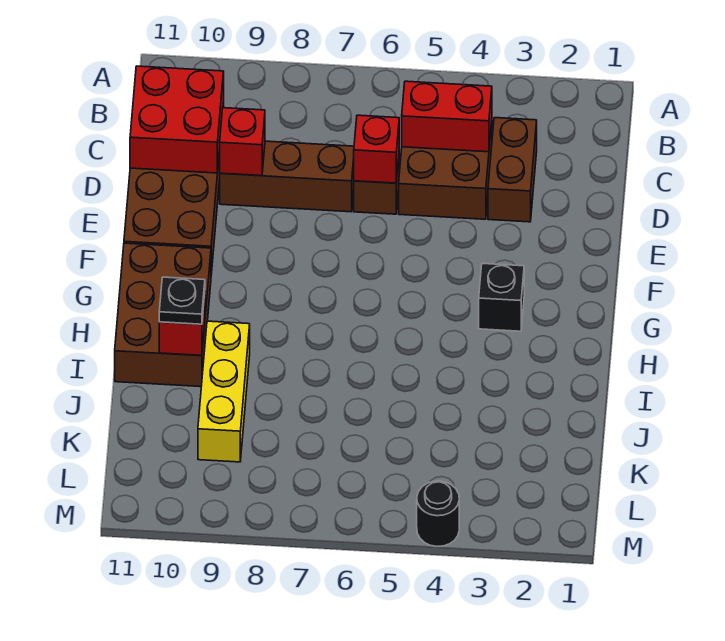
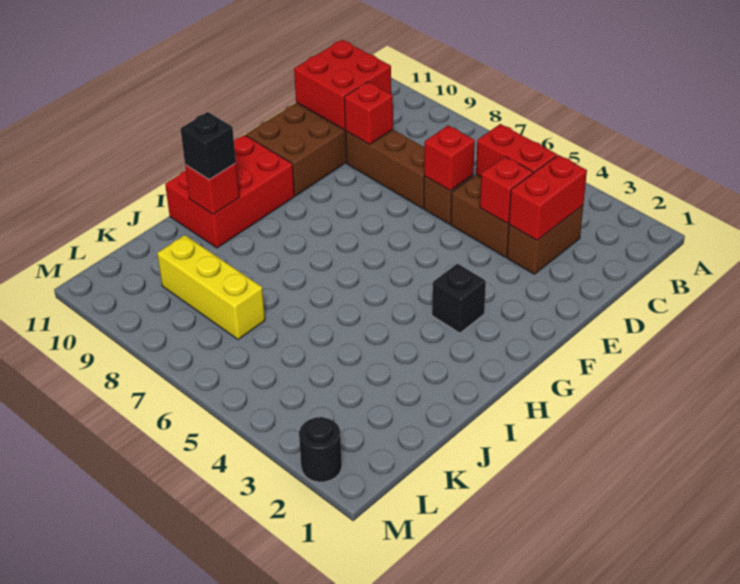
none -> red brick C3:D3 level 2
none -> red brick D4 level 2
brown brick G10:I11 level 1 -> red brick G10:I11 level 1
yellow brick I9:K9 level 1 -> yellow brick K7:K9 level 1
black plate I10 level 3 -> black brick I10 level 3
black round brick M4 level 1 -> black round brick M2 level 1

